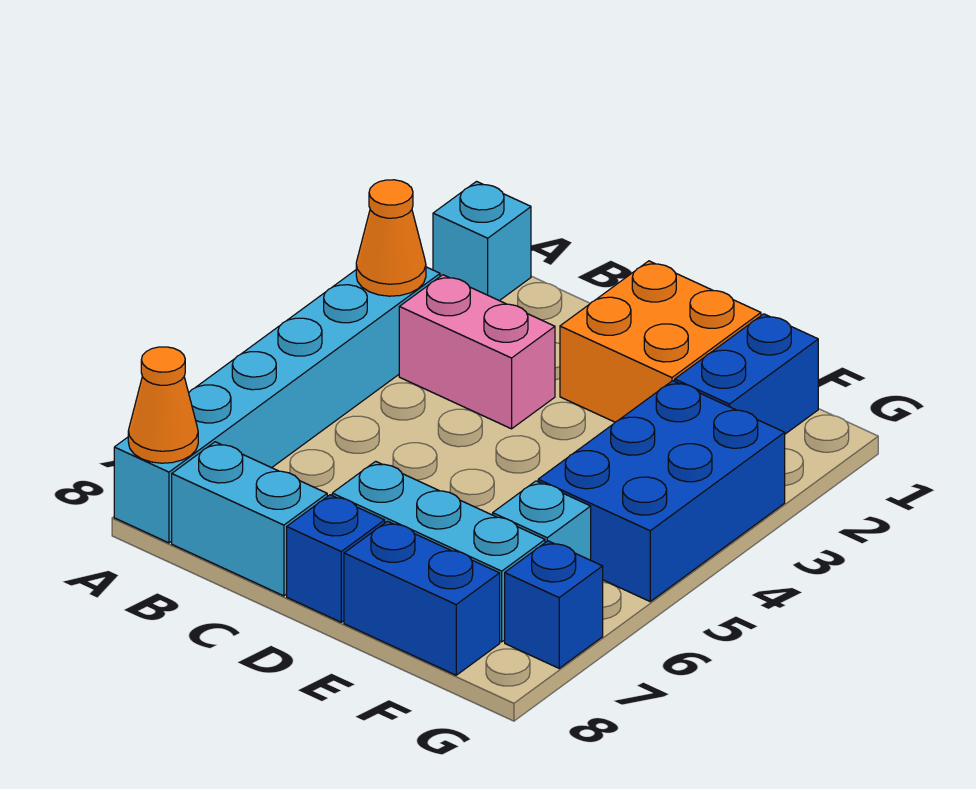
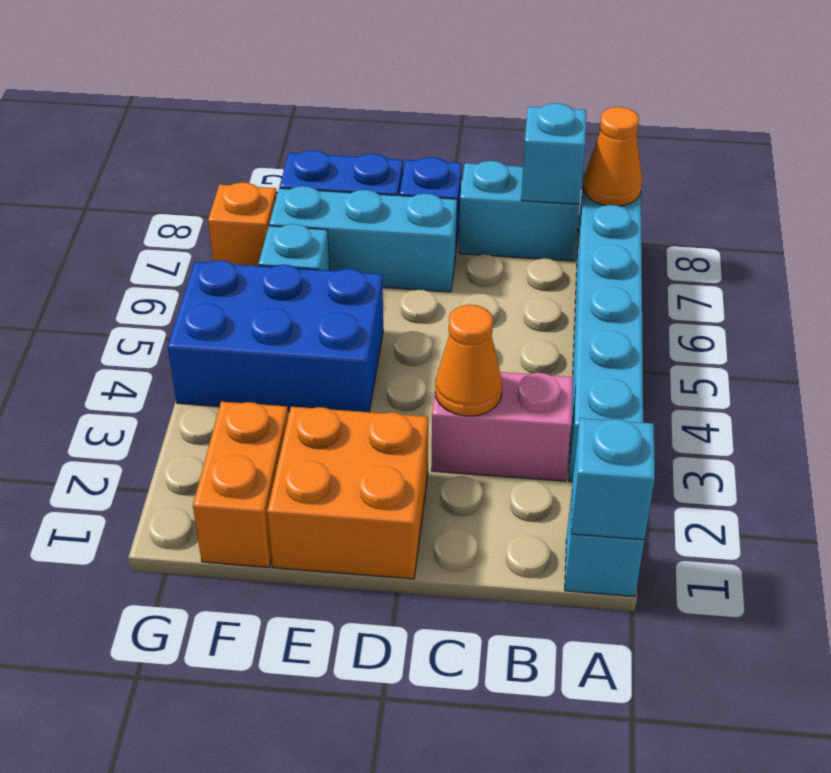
none -> cyan brick A1 level 2
orange cone A3 level 2 -> orange cone C3 level 2
none -> cyan brick B8 level 2
blue brick F1:F2 level 1 -> orange brick F1:F2 level 1
blue brick F3:G5 level 1 -> blue brick E4:G5 level 1
blue brick G7 level 1 -> orange brick G7 level 1

